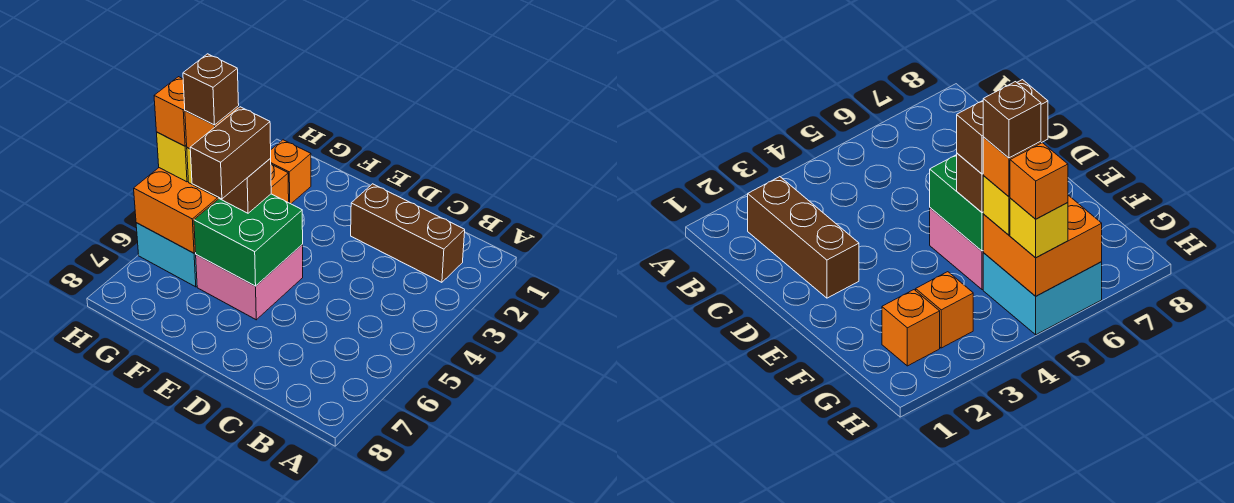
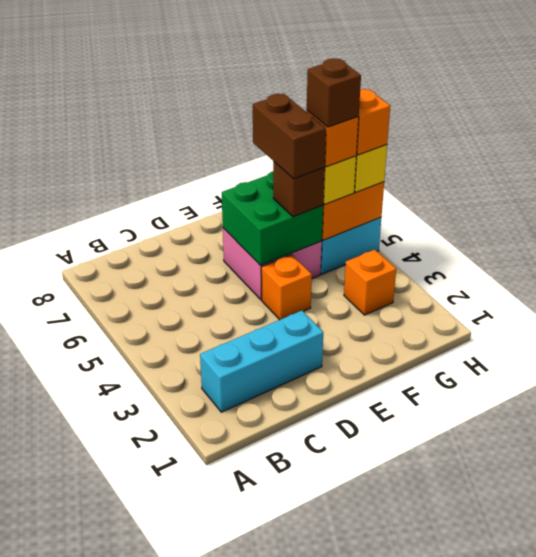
brown brick B2:D2 level 1 -> cyan brick B2:D2 level 1
orange brick G2 level 1 -> orange brick E4 level 1

